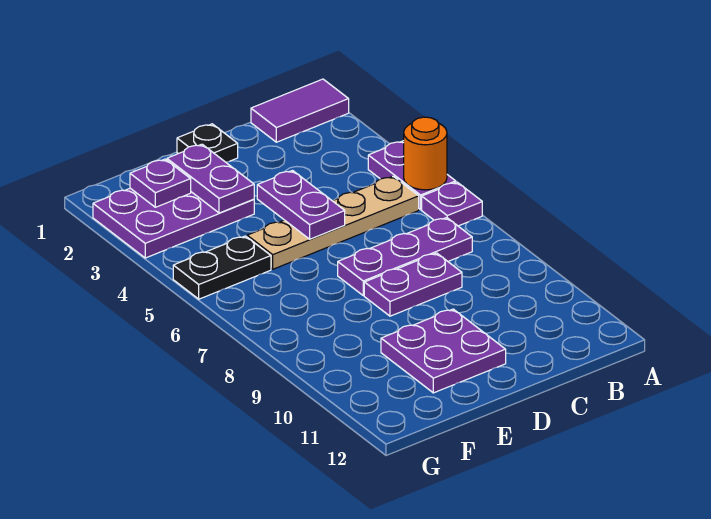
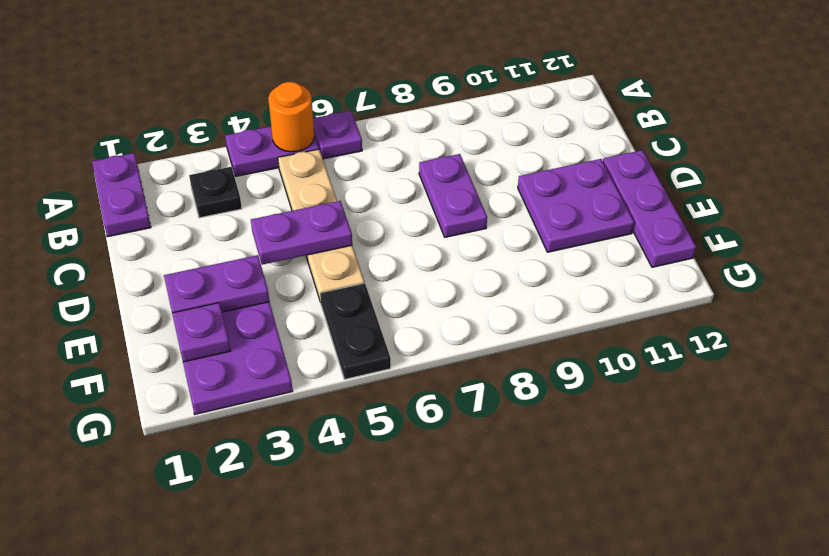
purple tile A1:B1 level 1 -> purple plate A1:B1 level 1
purple plate B7:D7 level 1 -> purple plate D12:F12 level 1
black plate D1 level 1 -> black plate B3 level 1

